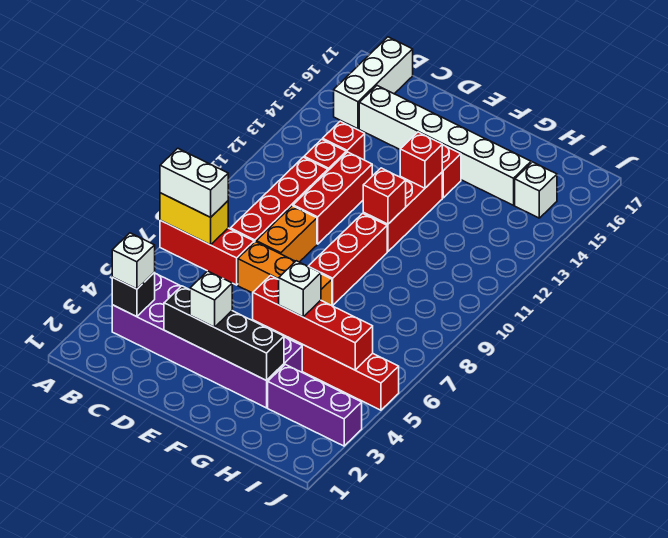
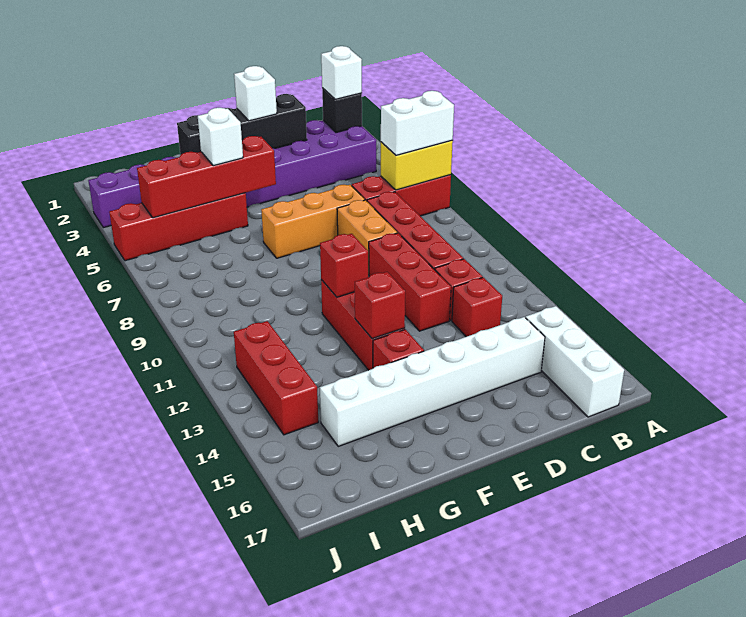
red brick F8:F10 level 1 -> red brick I12:I14 level 1
white brick I15 level 1 -> none

